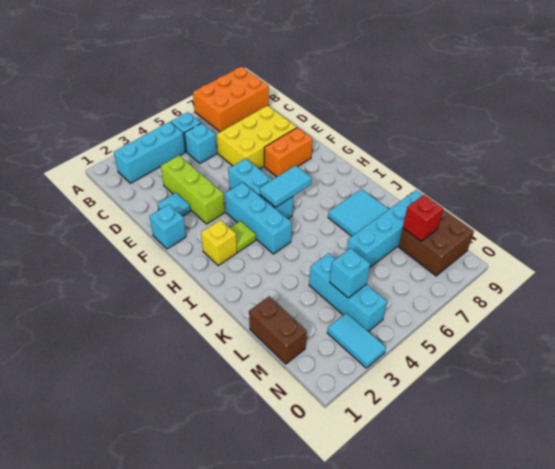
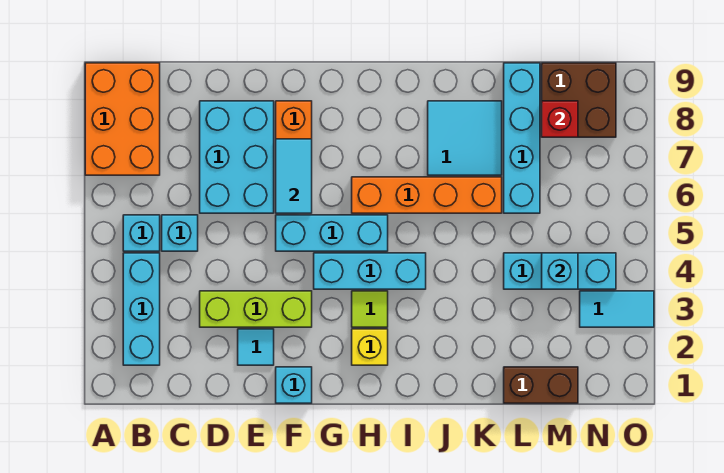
yellow brick D6:E8 level 1 -> cyan brick D6:E8 level 1
cyan tile H5:H6 level 2 -> cyan tile F6:F7 level 2
none -> orange brick H6:K6 level 1

